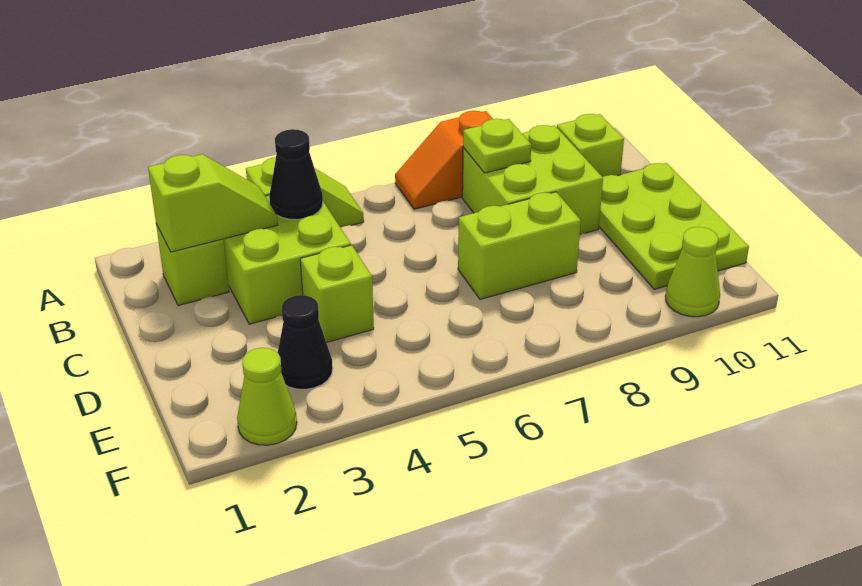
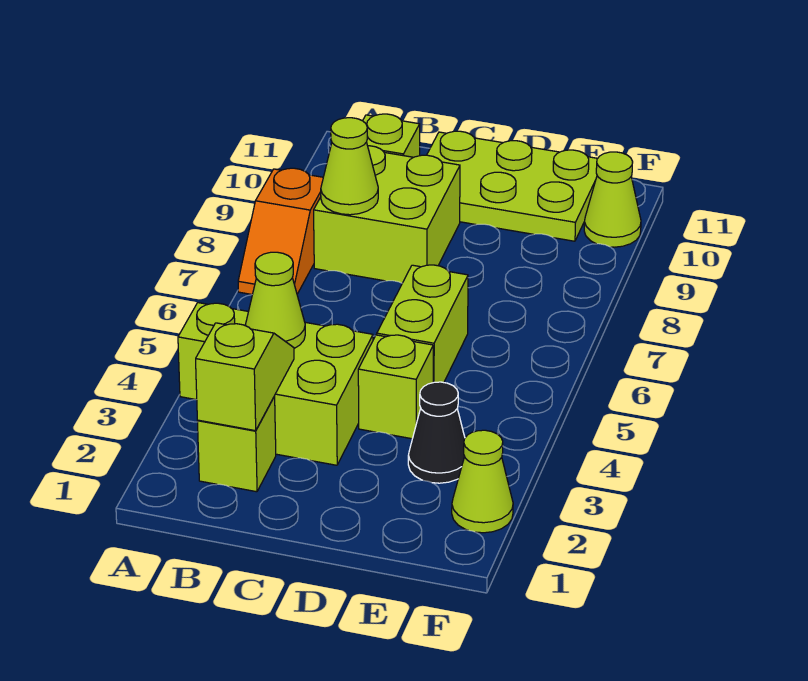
black cone B4 level 2 -> lime cone B4 level 2
lime plate B8 level 2 -> lime cone B8 level 2
lime brick D7:D8 level 1 -> lime brick D5:D6 level 1

